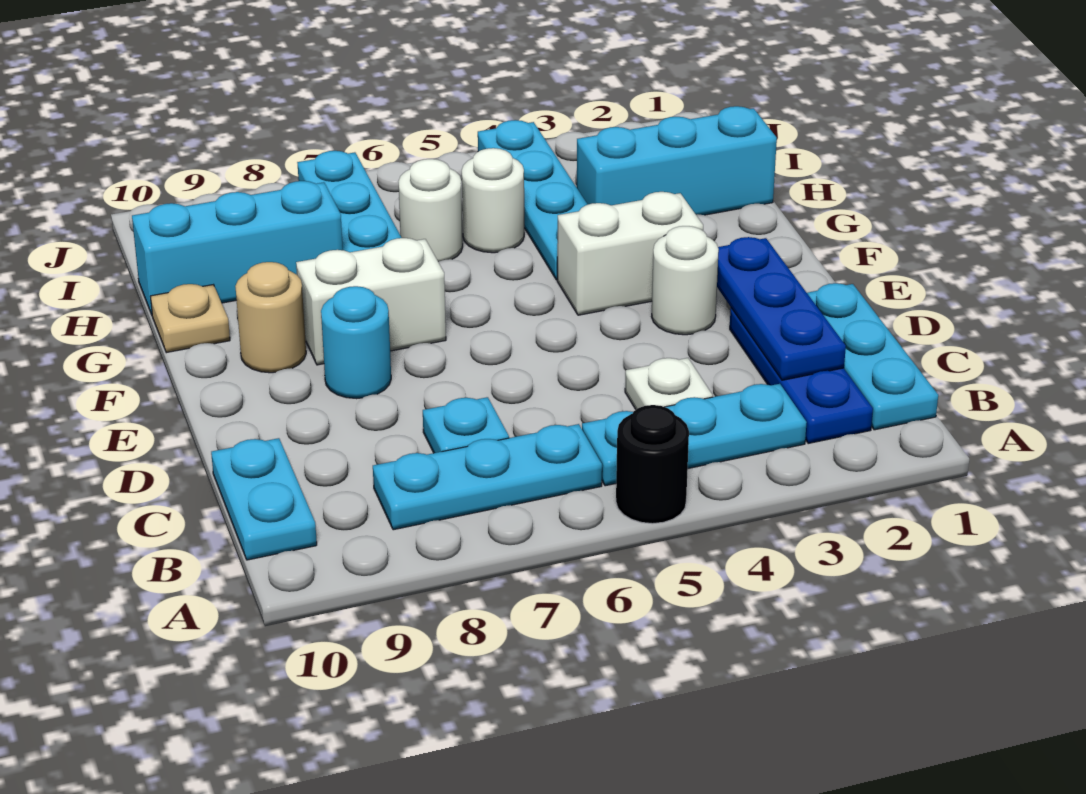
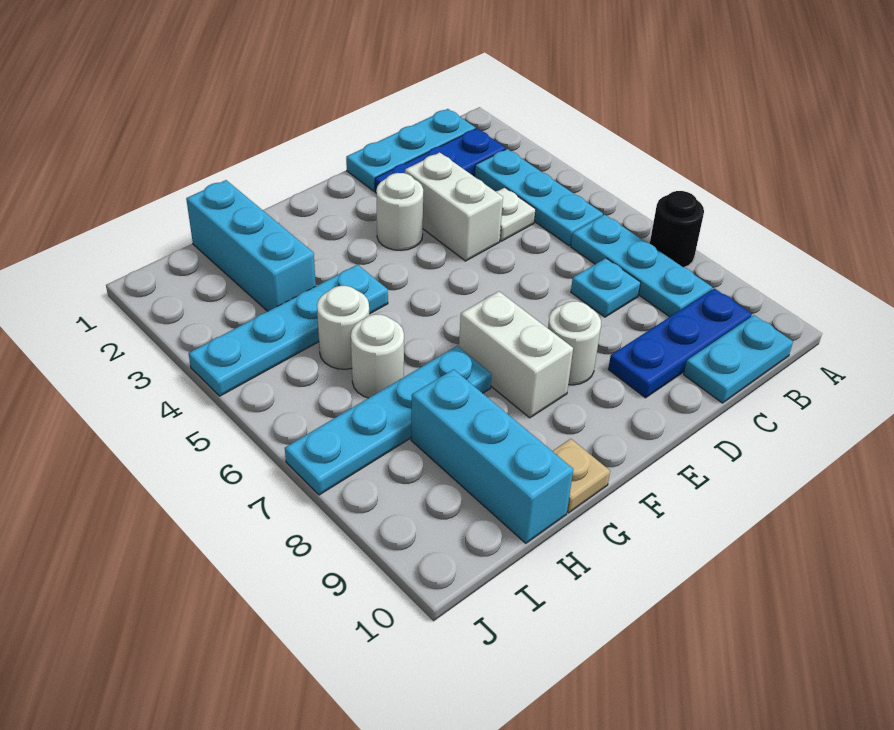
black round brick A5 level 1 -> black round brick A7 level 1
blue plate C2:E2 level 2 -> blue plate B9:D9 level 1
cyan round brick E8 level 1 -> white round brick E8 level 1
white brick F3:F4 level 1 -> white brick D3:D4 level 1
tan round brick F9 level 1 -> none

